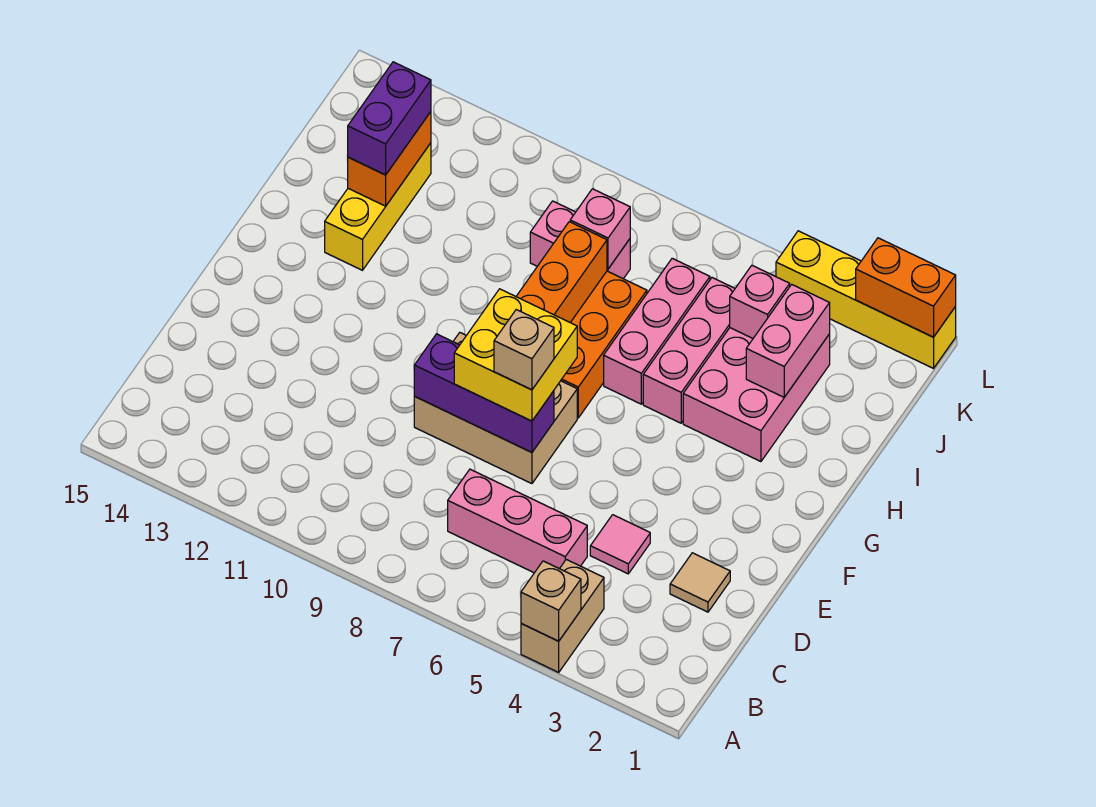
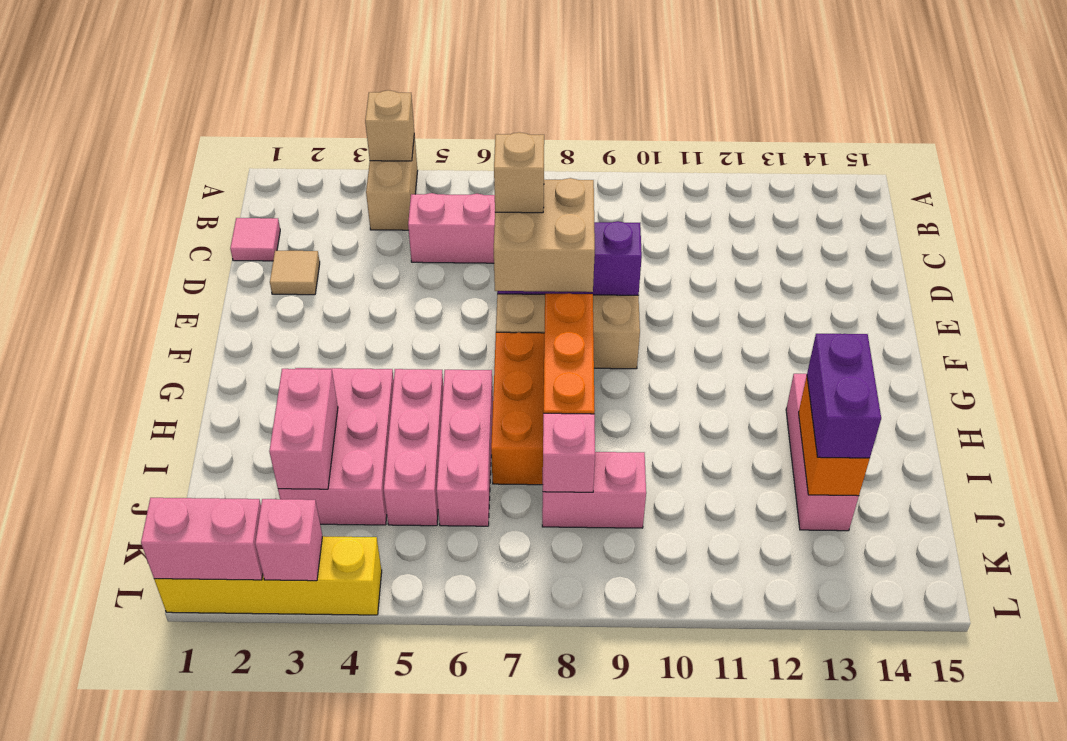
pink tile D4 level 1 -> pink tile C1 level 1
yellow brick E7:F8 level 3 -> tan brick E7:F8 level 3
yellow brick H13:J13 level 1 -> pink brick H13:J13 level 1
pink brick J4 level 2 -> pink brick L3 level 2
orange brick L1:L2 level 2 -> pink brick L1:L2 level 2

